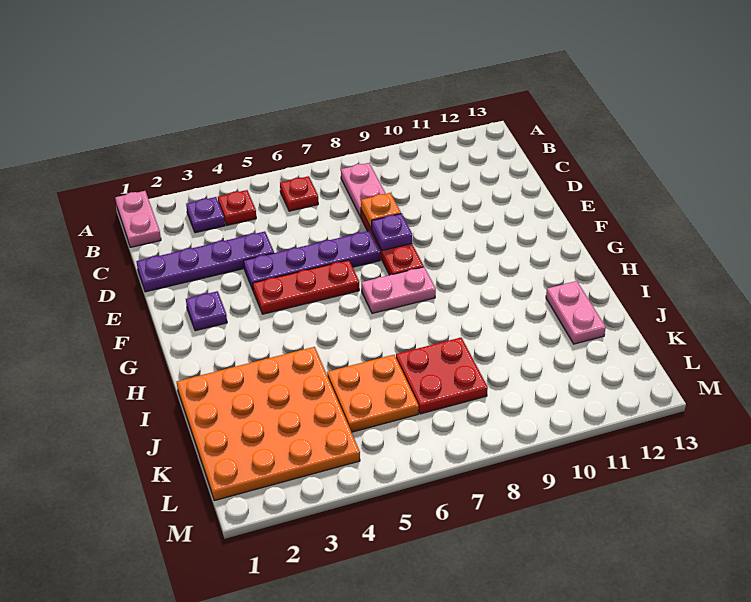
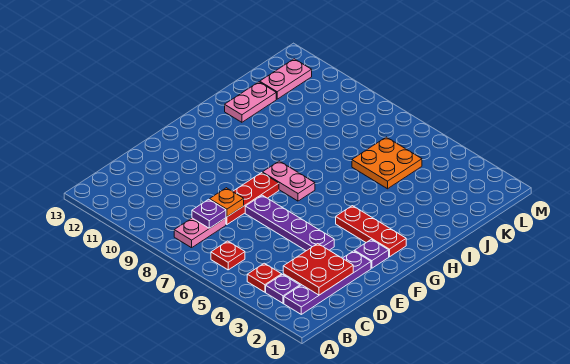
pink plate A1:B1 level 1 -> pink plate K12:L12 level 1
purple plate D1:D4 level 1 -> purple plate B2:E2 level 1
purple plate E8 level 2 -> purple plate C8 level 2
red plate F4:F6 level 1 -> red plate G2:G4 level 1
orange plate I1:L4 level 1 -> none
red plate J7:K8 level 1 -> red plate C2:D3 level 2

